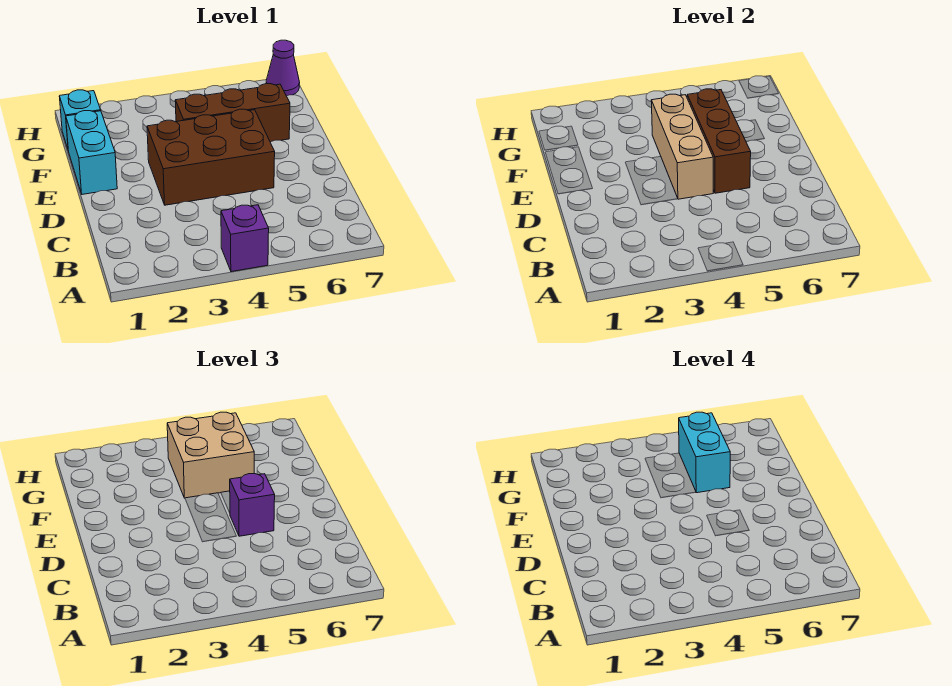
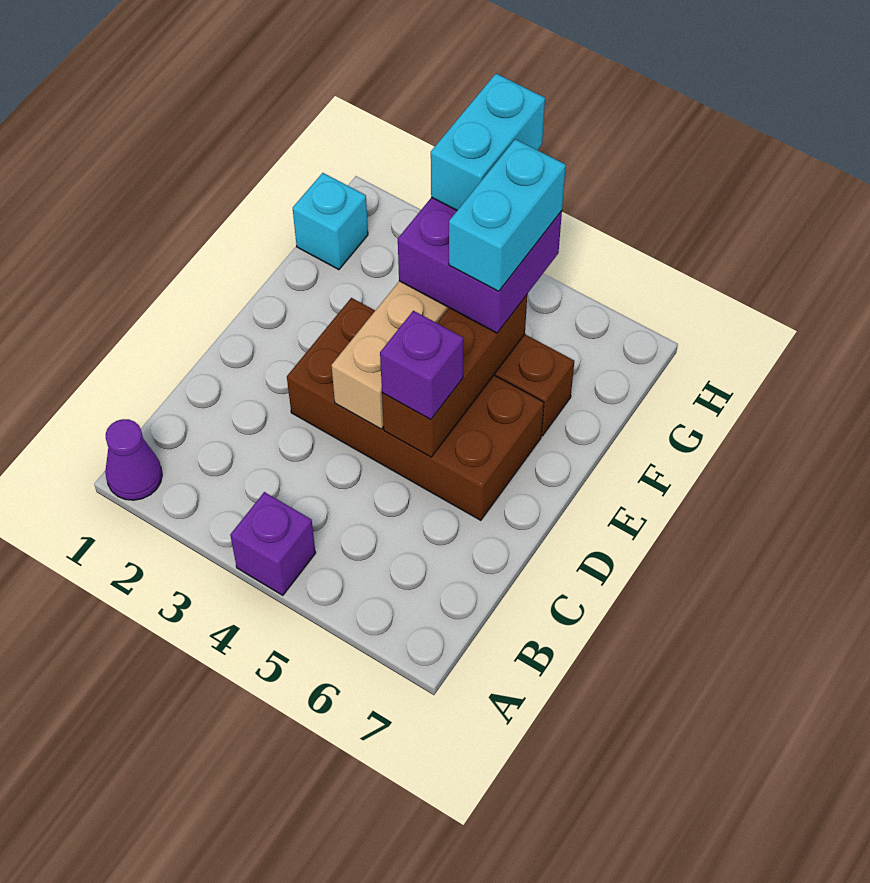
brown brick D3:E5 level 1 -> brown brick D3:E6 level 1
cyan brick E1:F1 level 1 -> cyan brick G4:H4 level 4
tan brick F4:G5 level 3 -> purple brick F4:G5 level 3
purple cone H7 level 1 -> purple cone A1 level 1

